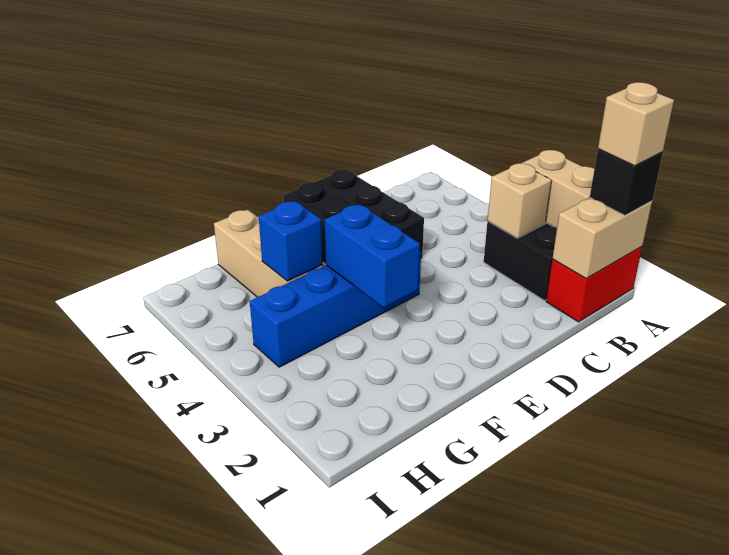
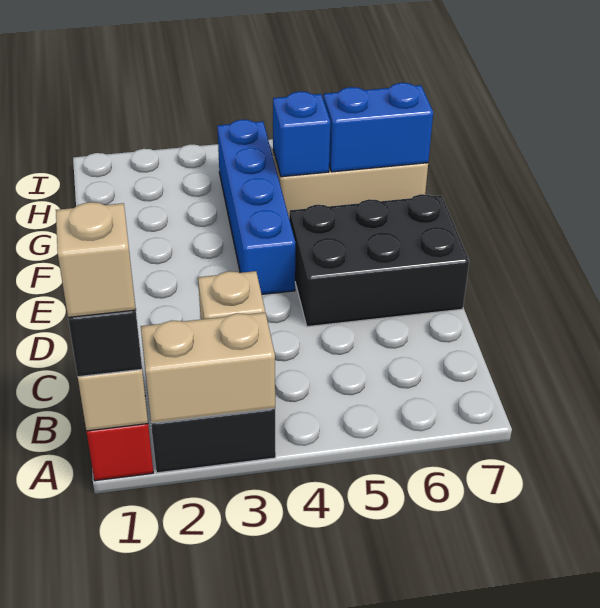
blue brick F3:F4 level 2 -> blue brick G6:G7 level 2

